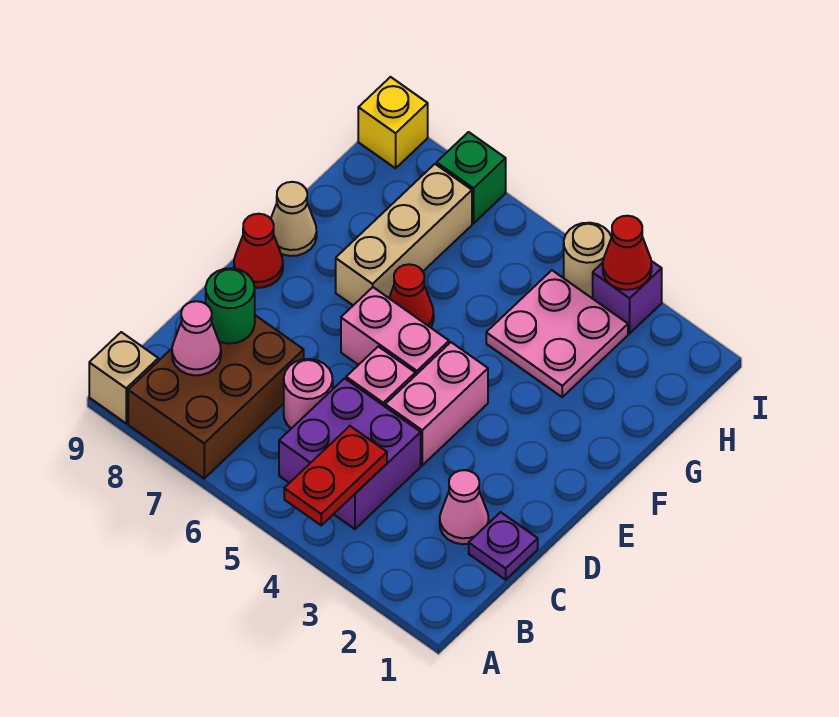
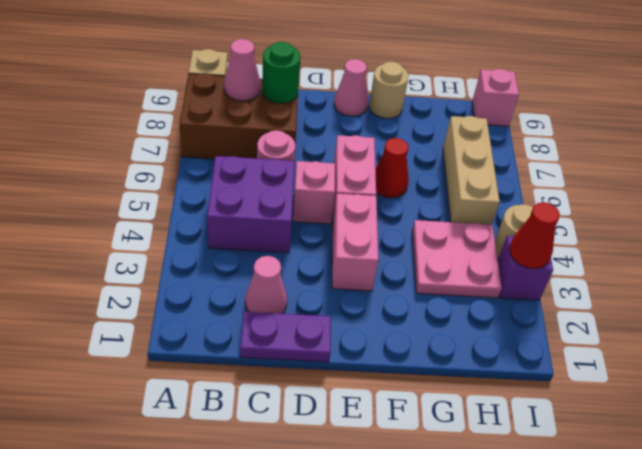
red plate A4:B4 level 2 -> none
purple plate C1 level 1 -> purple plate C1:D1 level 1
pink brick D4:E4 level 1 -> pink brick E3:E4 level 1
red cone E9 level 1 -> pink cone E9 level 1
tan brick F7:H7 level 1 -> tan brick H5:H7 level 1
tan cone F9 level 1 -> tan round brick F9 level 1
green brick I7 level 1 -> none
yellow brick I9 level 1 -> pink brick I9 level 1

